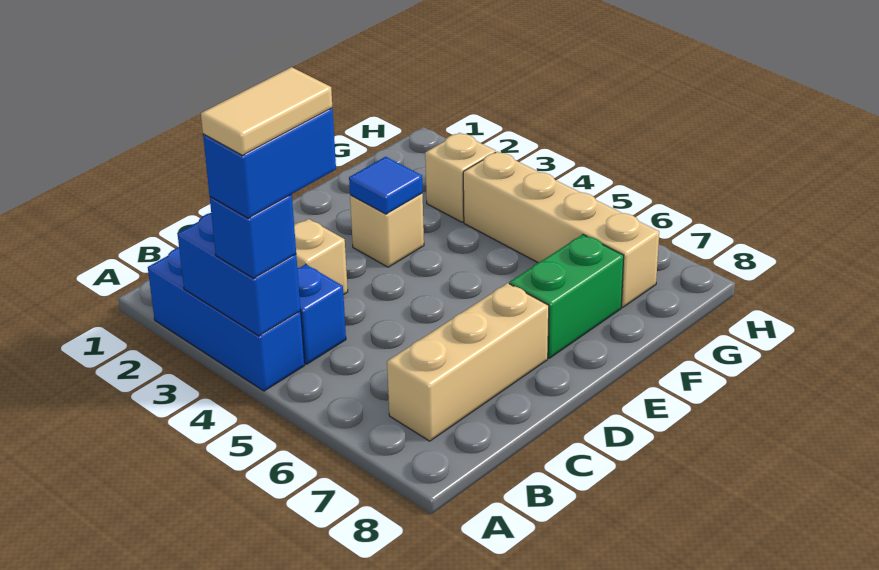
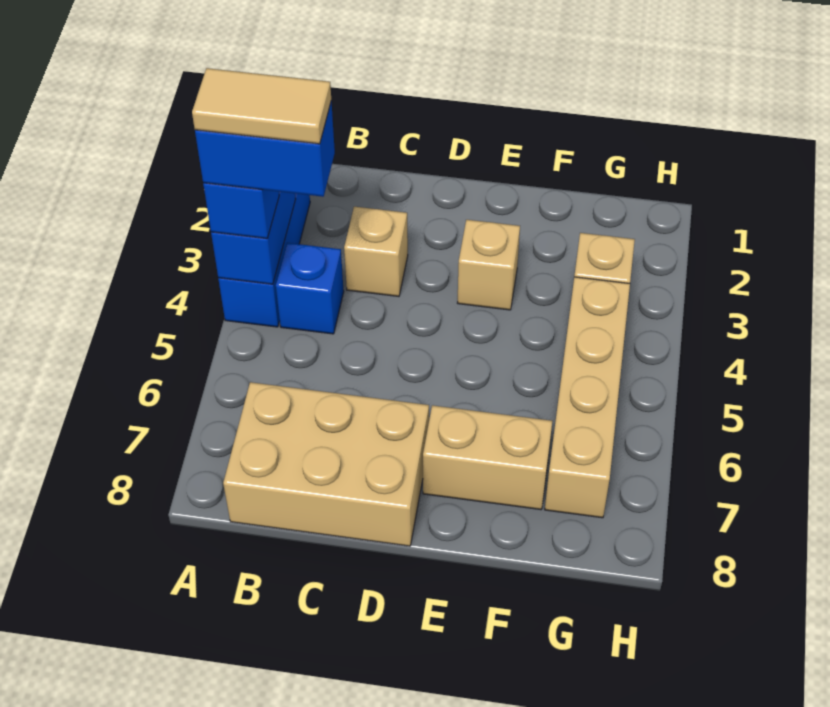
tan brick B7:D7 level 1 -> tan brick B7:D8 level 1
blue tile E3 level 2 -> none
green brick E7:F7 level 1 -> tan brick E7:F7 level 1

